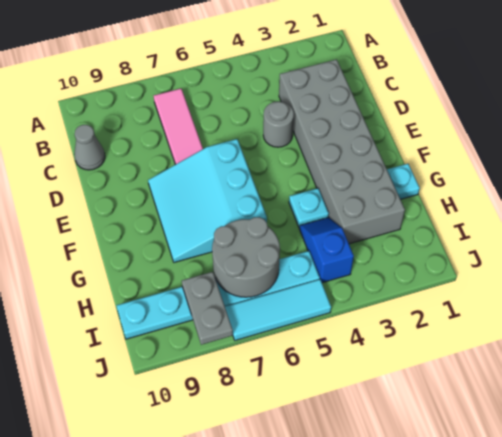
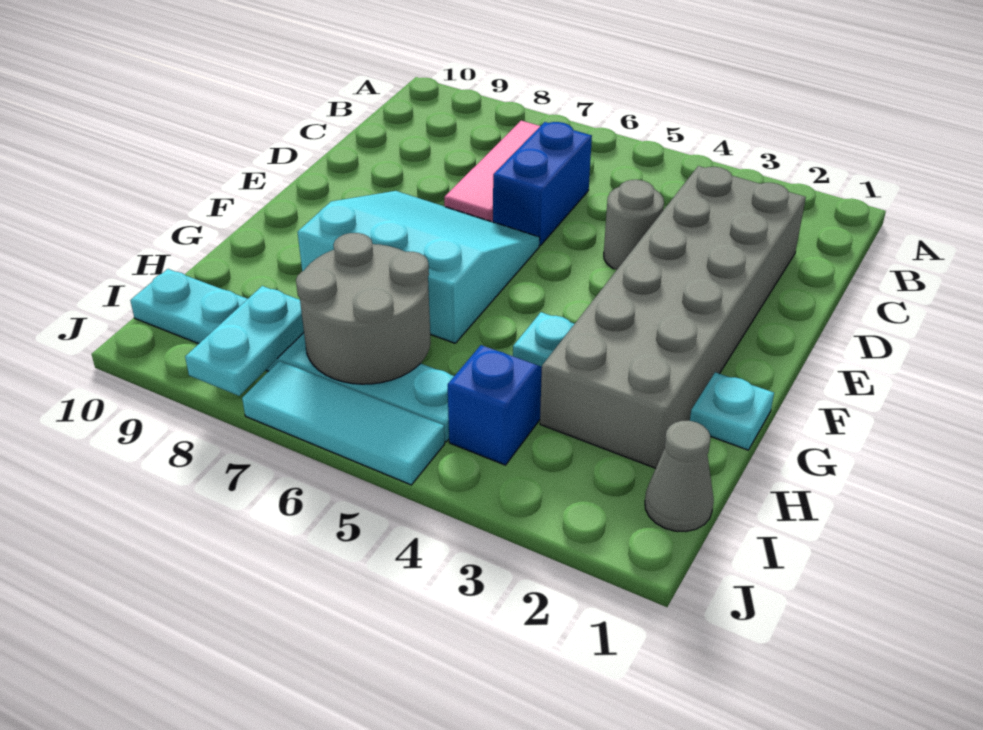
none -> blue brick C6:D6 level 1
grey cone C10 level 1 -> grey cone I1 level 1
cyan slope E6:G8 level 1 top 6 -> cyan slope E6:G8 level 1 top G
grey plate I8:J8 level 2 -> cyan plate I8:J8 level 2

